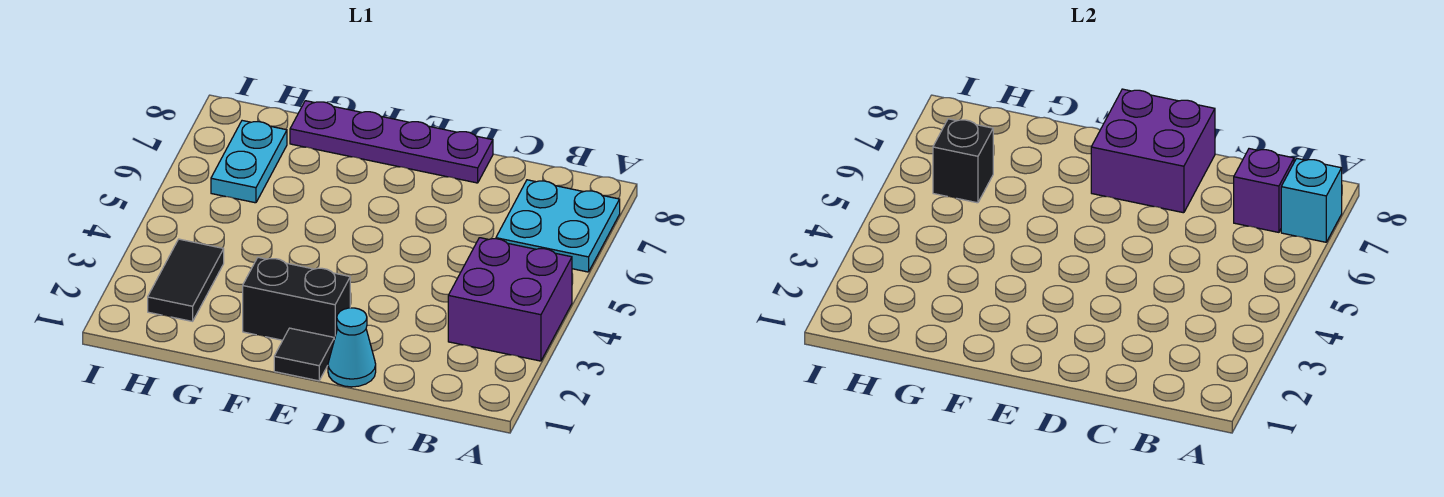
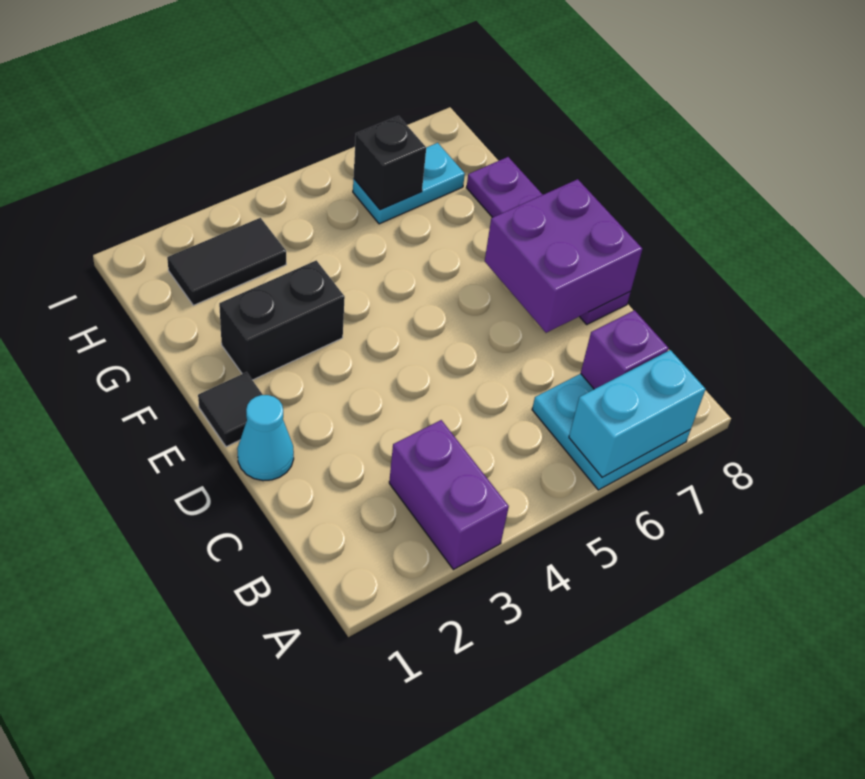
purple brick A3:B4 level 1 -> purple brick A3:B3 level 1
cyan brick A7 level 2 -> cyan brick A6:A7 level 2
black brick E2:F2 level 1 -> black brick F2:F3 level 1

